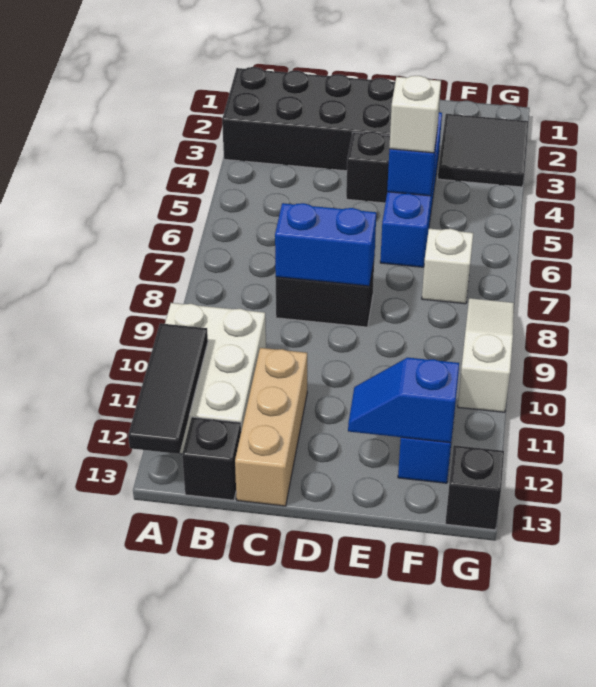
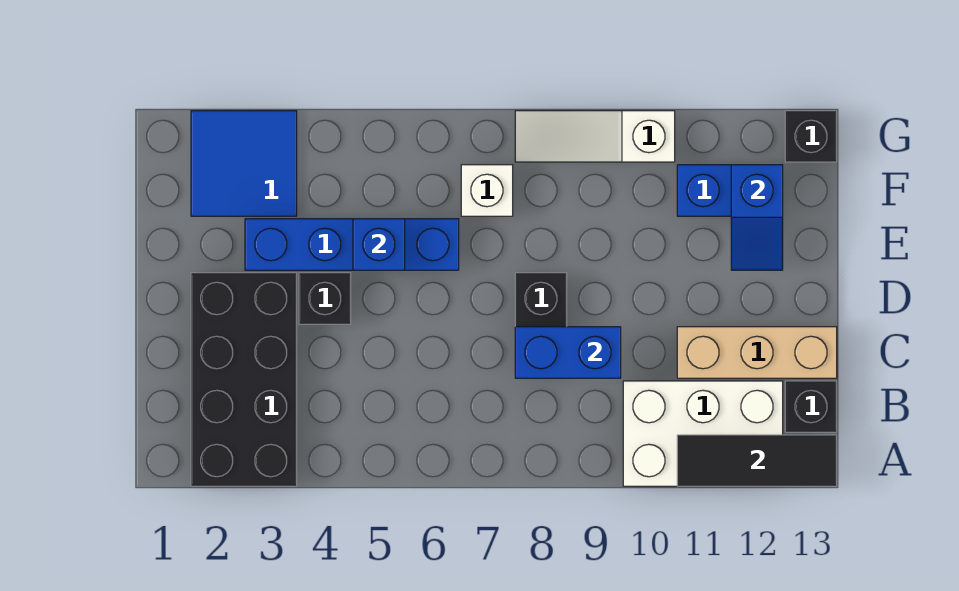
blue brick C8:D8 level 2 -> blue brick C8:C9 level 2
white brick E5 level 3 -> none
black tile F2:G3 level 1 -> blue tile F2:G3 level 1

